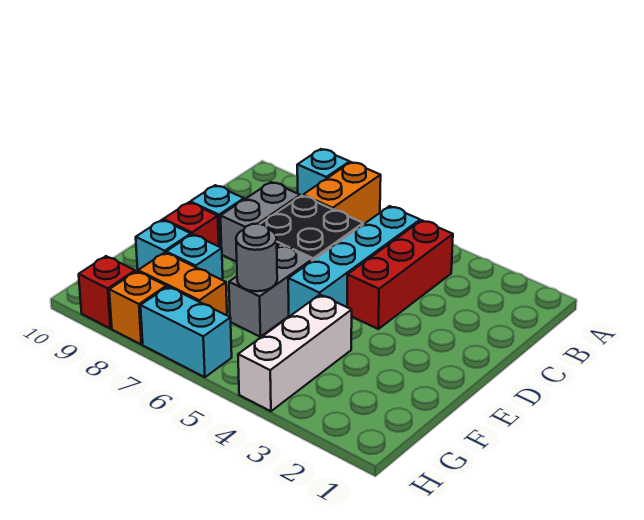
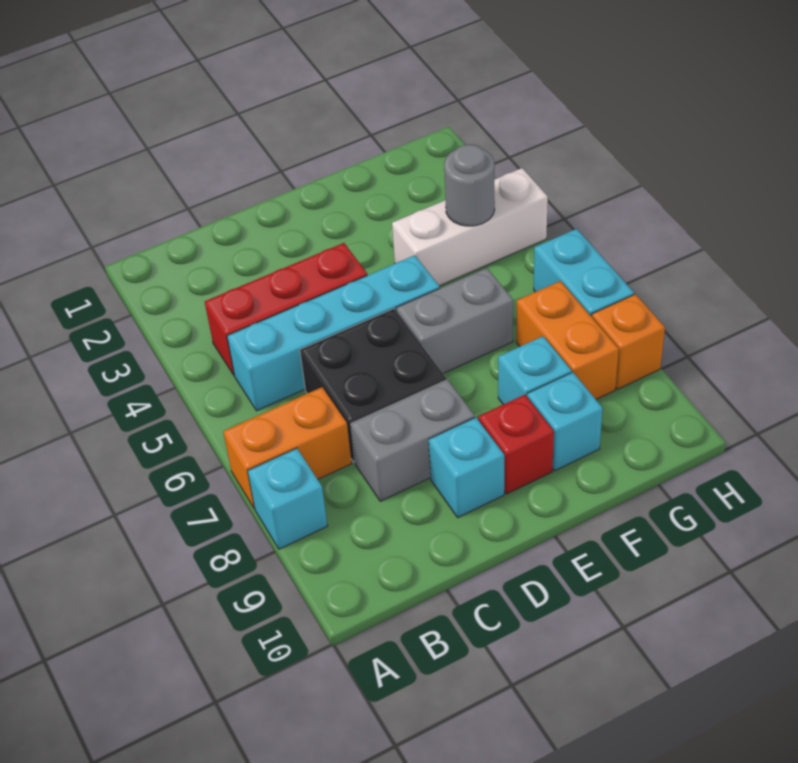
grey round brick F6 level 2 -> grey round brick G4 level 2
red brick H9 level 1 -> none

